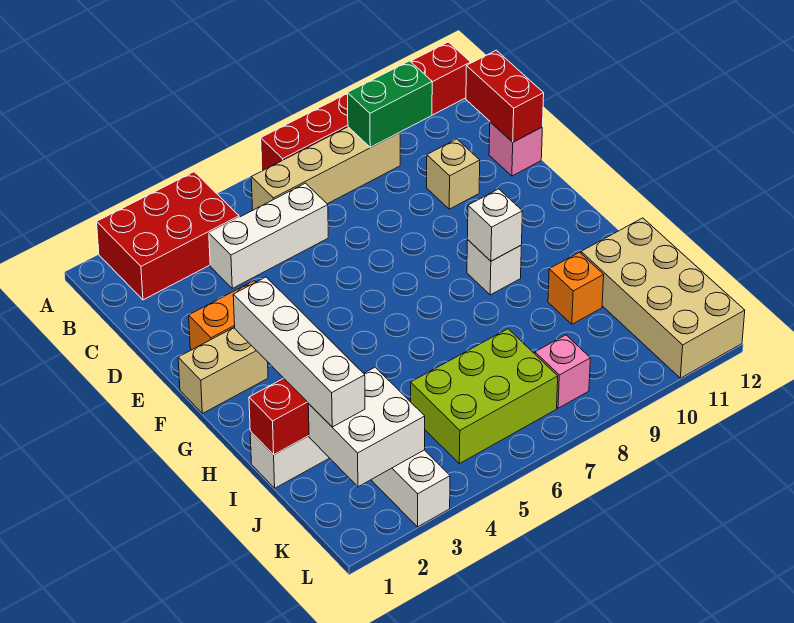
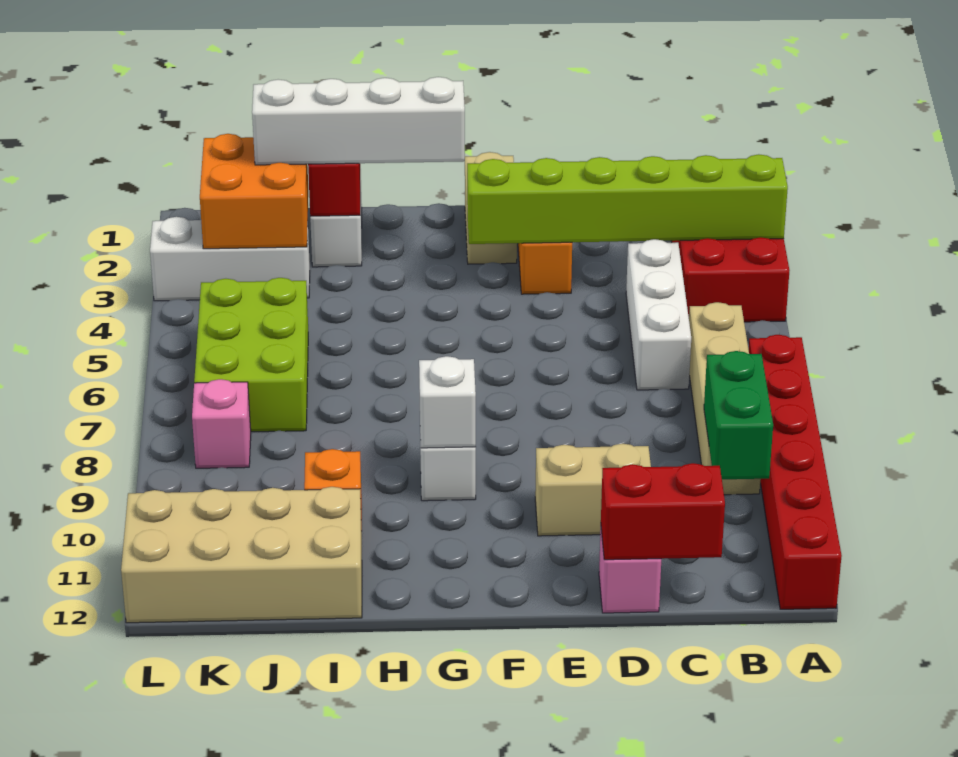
none -> lime brick A3:F3 level 2
tan brick D10 level 1 -> tan brick D10:E10 level 1
white brick J2:K3 level 2 -> orange brick J2:K3 level 2

